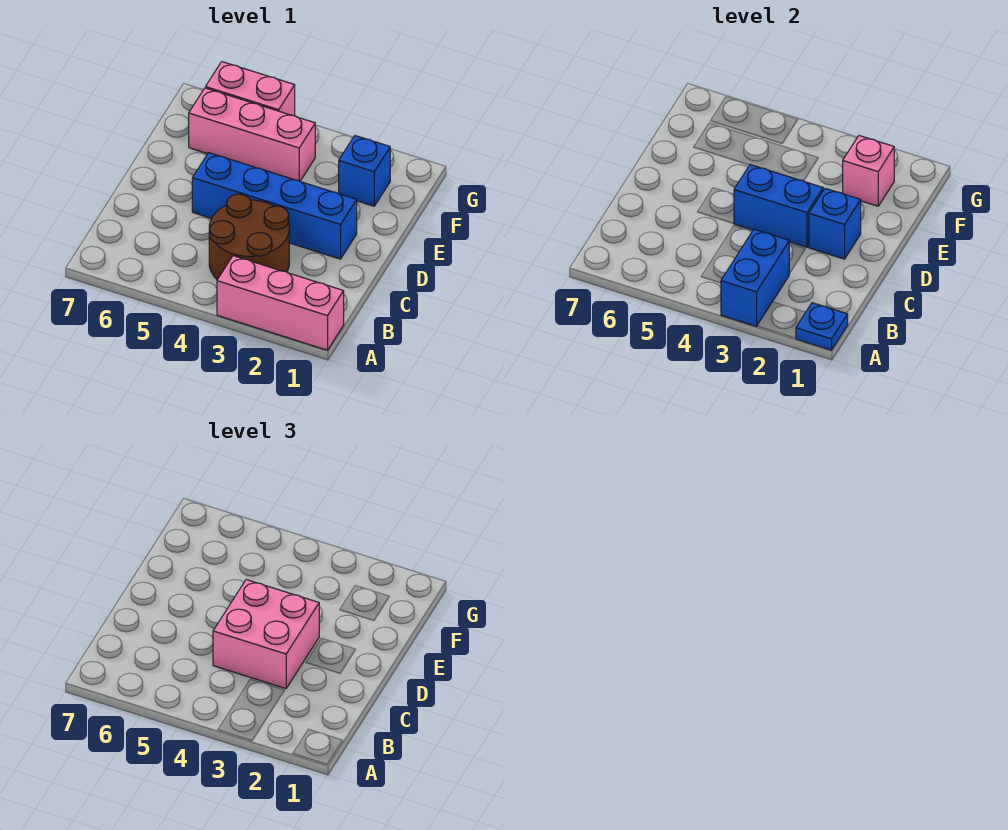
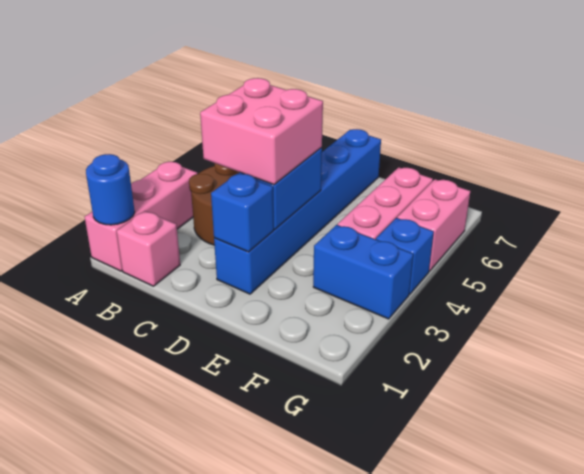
blue plate A1 level 2 -> blue round brick A1 level 2
blue brick A3:B3 level 2 -> blue brick F3:G3 level 1
blue brick D2:D5 level 1 -> blue brick D2:D7 level 1
blue brick F2 level 1 -> blue brick G4 level 1
pink brick F2 level 2 -> pink brick B1 level 1

